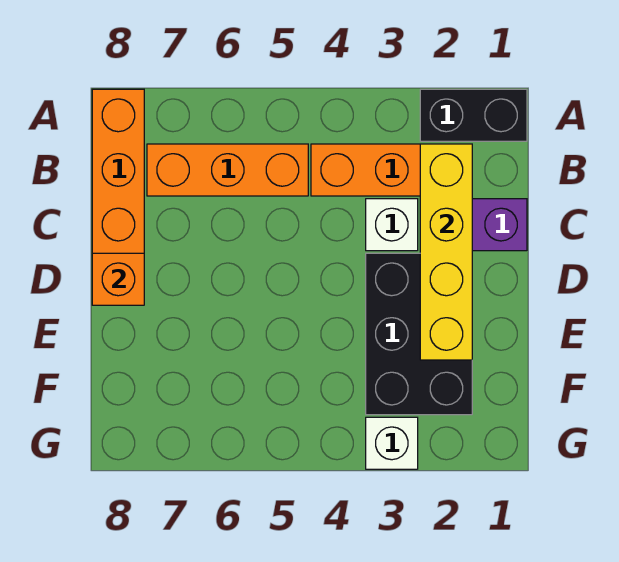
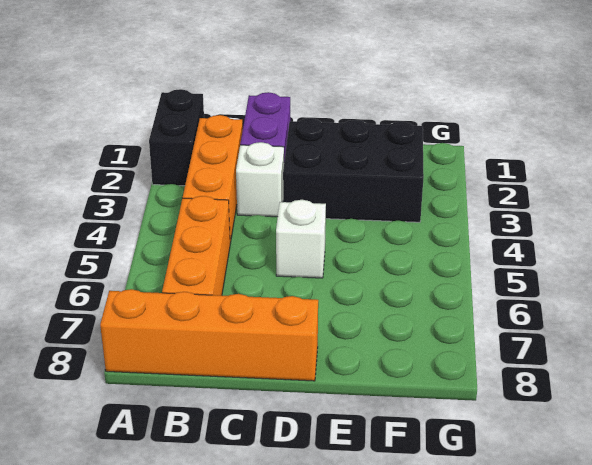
yellow brick B2:E2 level 2 -> none
orange brick D8 level 2 -> none
white brick G3 level 1 -> white brick D5 level 1

